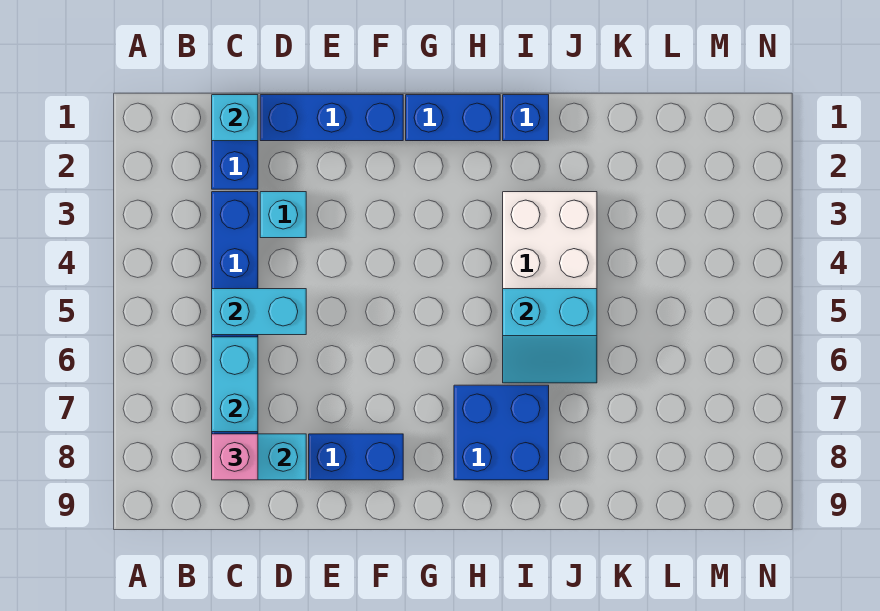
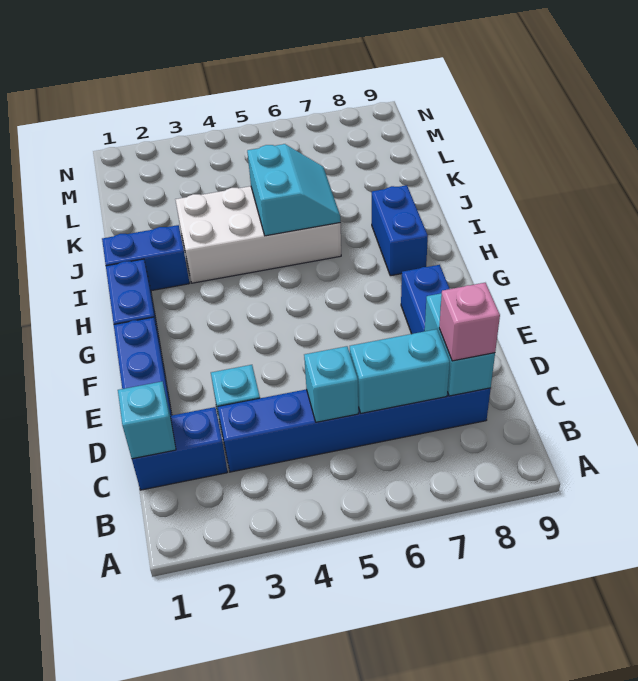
cyan brick C5:D5 level 2 -> cyan brick C5 level 2
blue brick H7:I8 level 1 -> blue brick H8:I8 level 1
blue brick I1 level 1 -> blue brick I1:I2 level 1

